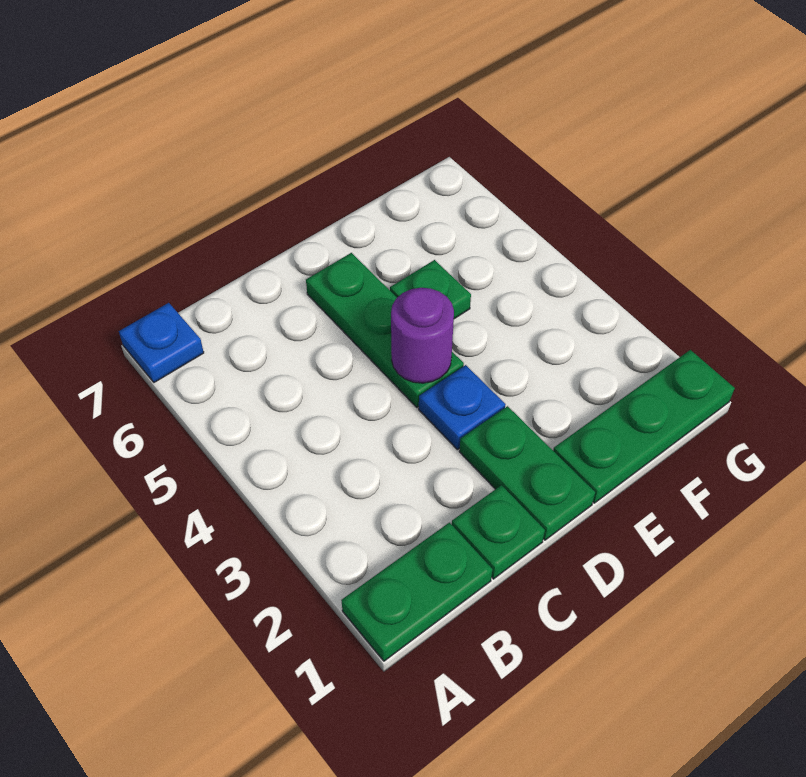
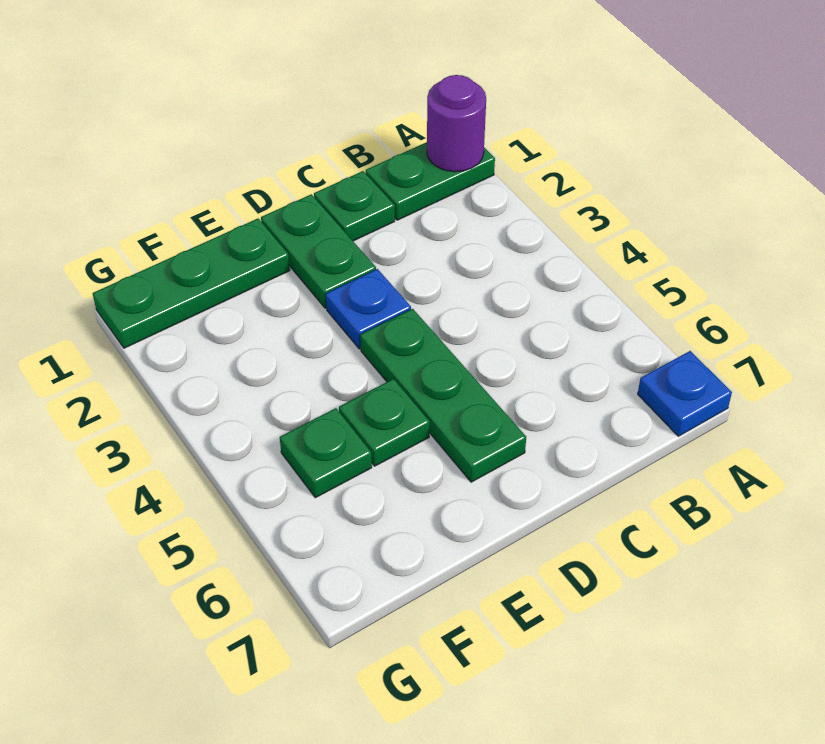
purple round brick D4 level 2 -> purple round brick A1 level 2
none -> green plate F5 level 1

